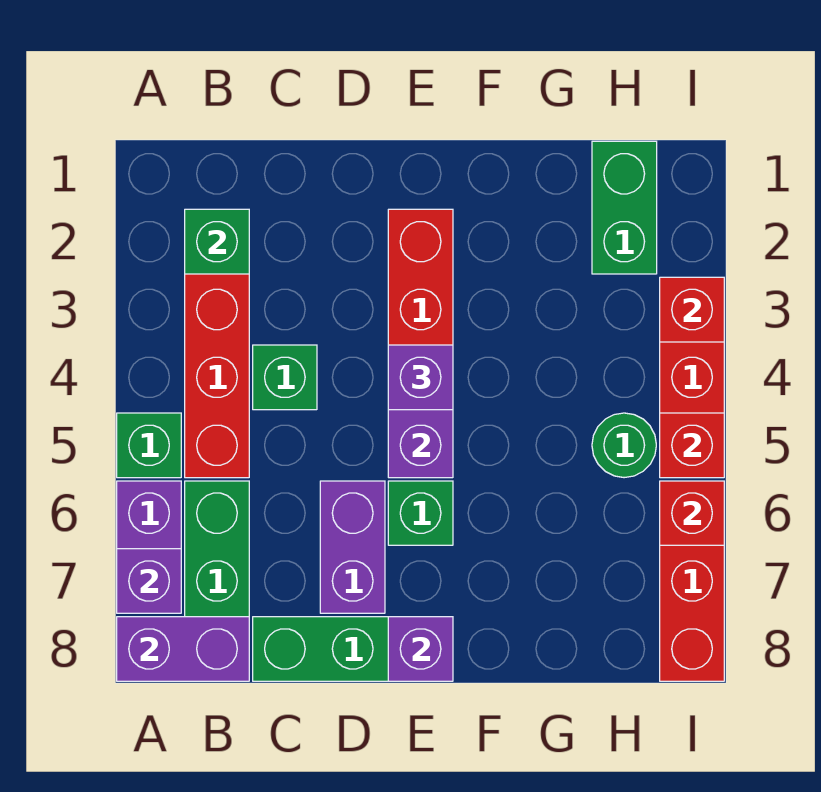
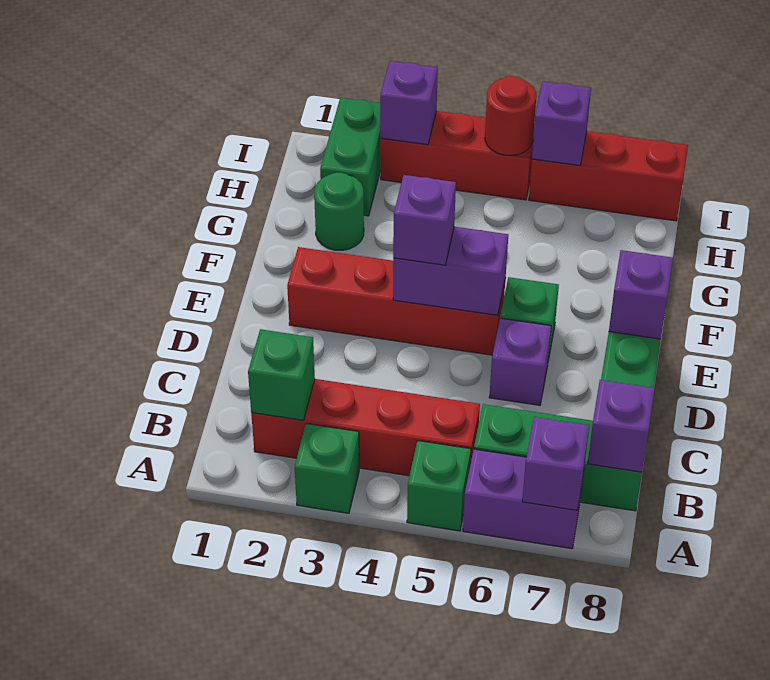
purple brick A8:B8 level 2 -> purple brick B8 level 2
green brick C4 level 1 -> green brick A3 level 1
purple brick D6:D7 level 1 -> purple brick D6 level 1
green brick H1:H2 level 1 -> green brick H2:I2 level 1
green round brick H5 level 1 -> green round brick G2 level 1
red brick I3 level 2 -> purple brick I3 level 2
red brick I5 level 2 -> red round brick I5 level 2
red brick I6 level 2 -> purple brick I6 level 2

